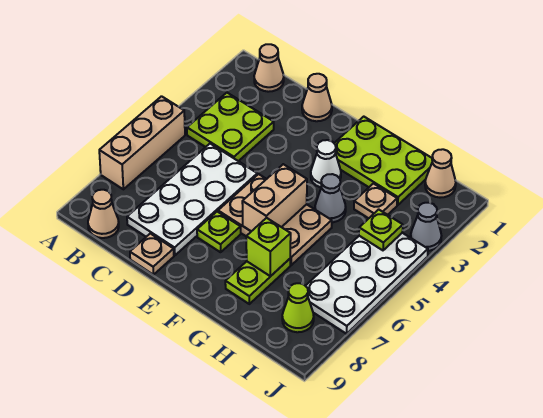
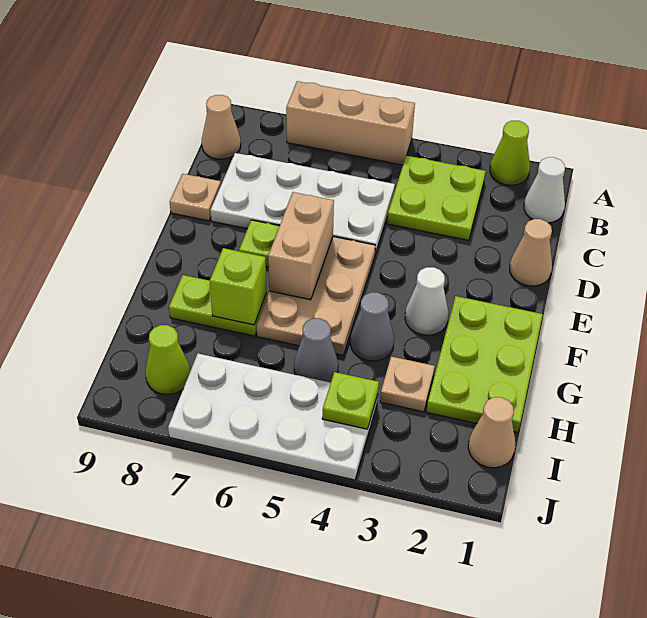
none -> lime cone A2 level 1
tan cone B1 level 1 -> white cone B1 level 1
tan brick F5:F6 level 2 -> tan brick E6:F6 level 2
grey cone J3 level 1 -> grey cone H5 level 1

